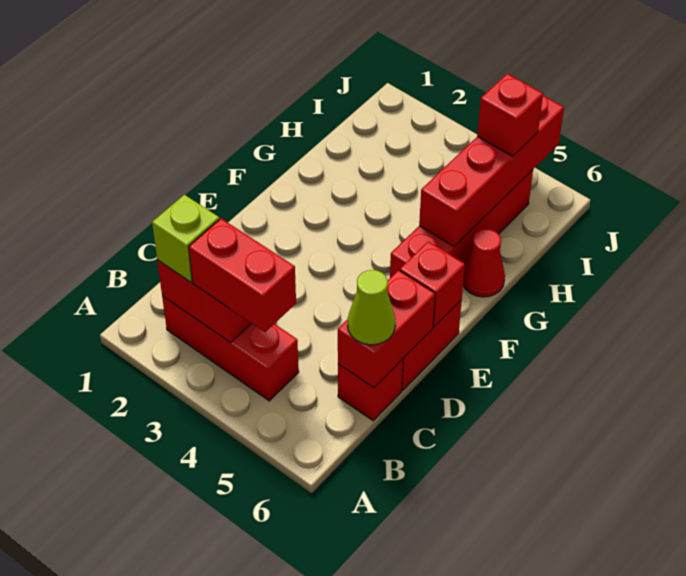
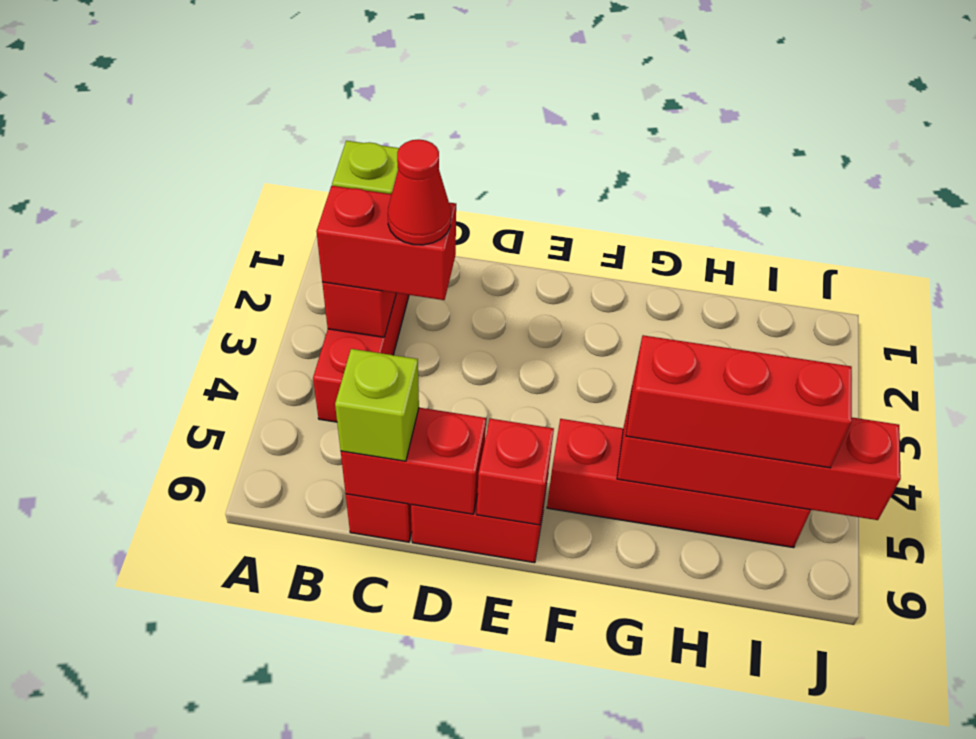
red brick B3:B4 level 3 -> red brick B3:C3 level 3
lime cone C6 level 3 -> lime brick C6 level 3
red cone G6 level 1 -> red cone C3 level 4
red brick I5 level 3 -> red brick G5:I5 level 3

